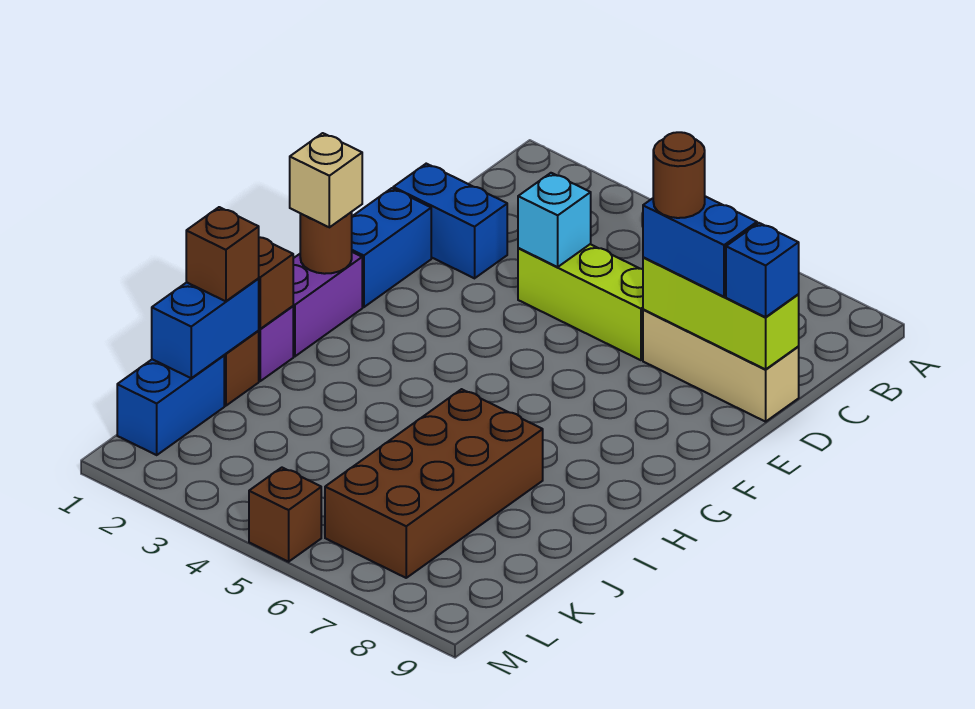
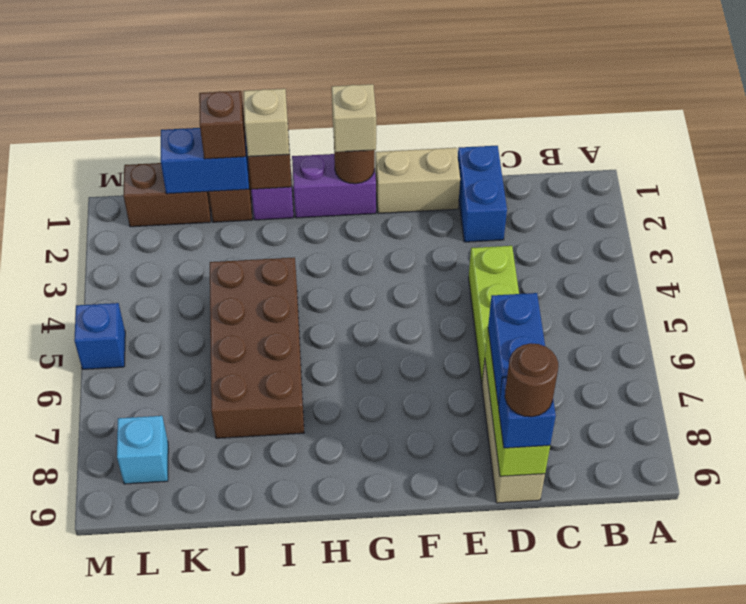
cyan brick D4 level 2 -> cyan brick L8 level 1
brown round brick D7 level 4 -> brown round brick D9 level 4
blue brick E1:F1 level 1 -> tan brick E1:F1 level 1
none -> tan brick I1 level 3
brown brick I6:L7 level 1 -> brown brick I4:J7 level 1
blue brick K1:L1 level 1 -> brown brick K1:L1 level 1
brown brick M5 level 1 -> blue brick M5 level 1

